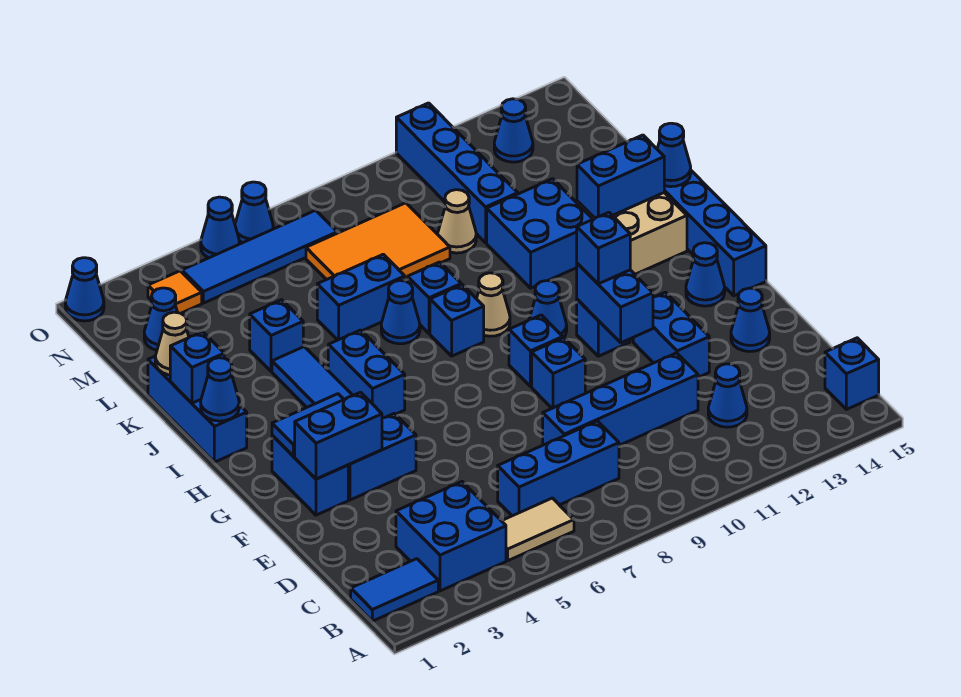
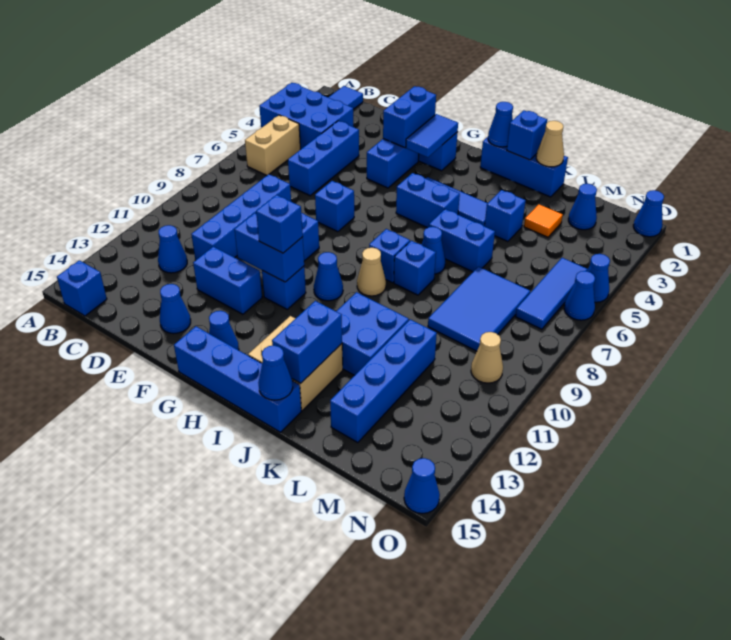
blue brick B3:C4 level 1 -> blue brick A3:C4 level 1
tan tile B5:B6 level 1 -> tan brick B5:B6 level 1
blue brick C6:C8 level 1 -> blue brick D4:D6 level 1
blue brick G9 level 1 -> blue brick F7 level 1
blue brick K6:K7 level 1 -> blue brick J6:K6 level 1
orange tile L7:M9 level 1 -> blue tile L7:M9 level 1
tan cone L10 level 1 -> tan cone N10 level 1
blue brick L11:O11 level 1 -> blue brick L11:L14 level 1
orange tile N3 level 1 -> orange tile L3 level 1
blue tile N4:N7 level 1 -> blue tile N5:N7 level 1
blue cone N13 level 1 -> blue cone O15 level 1

